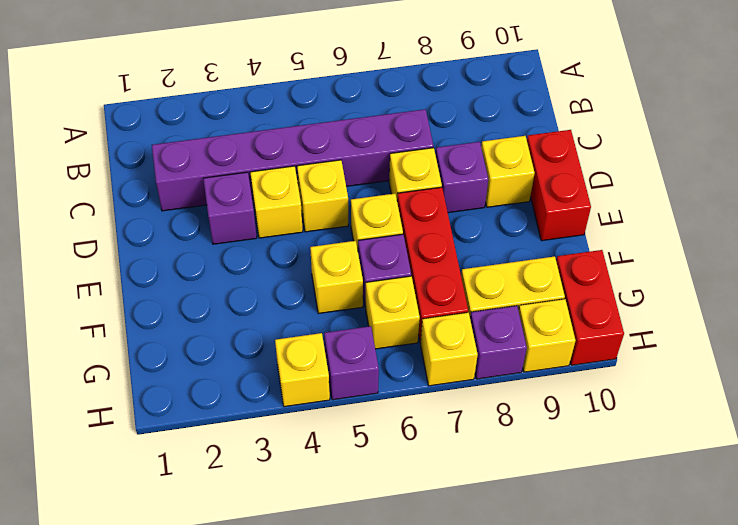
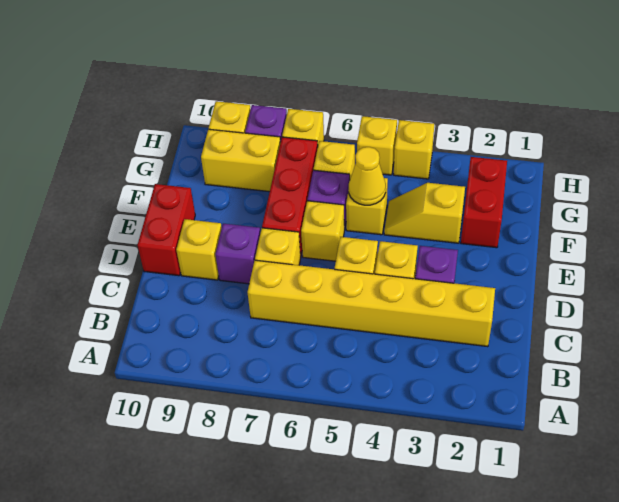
purple brick C2:C7 level 1 -> yellow brick C2:C7 level 1
none -> yellow slope F3:F4 level 1 top 3
none -> yellow cone F5 level 2
red brick G10:H10 level 1 -> red brick F2:G2 level 1
purple brick H5 level 1 -> yellow brick H5 level 1

